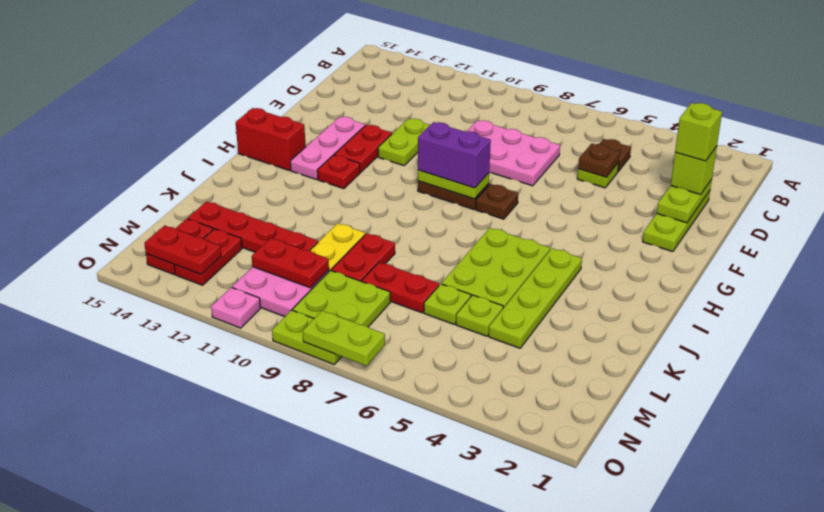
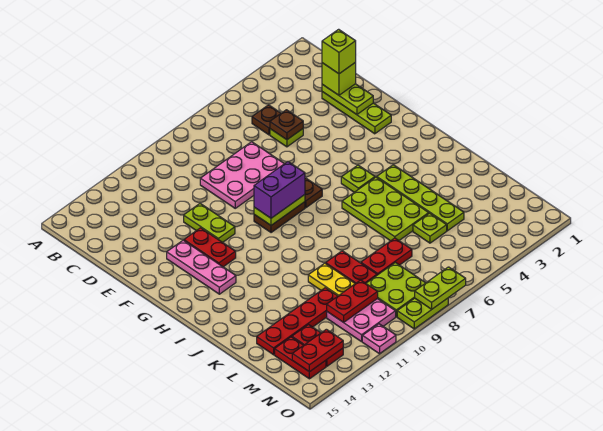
red plate H12 level 1 -> none
red brick H14:H15 level 1 -> none
lime plate L6 level 1 -> lime plate H5 level 1

